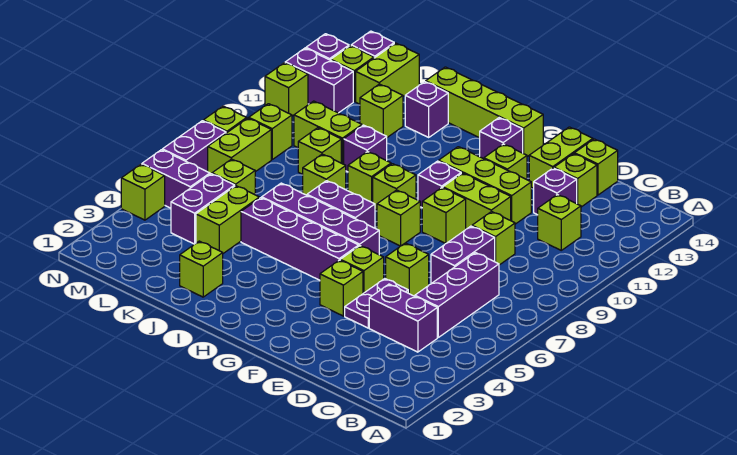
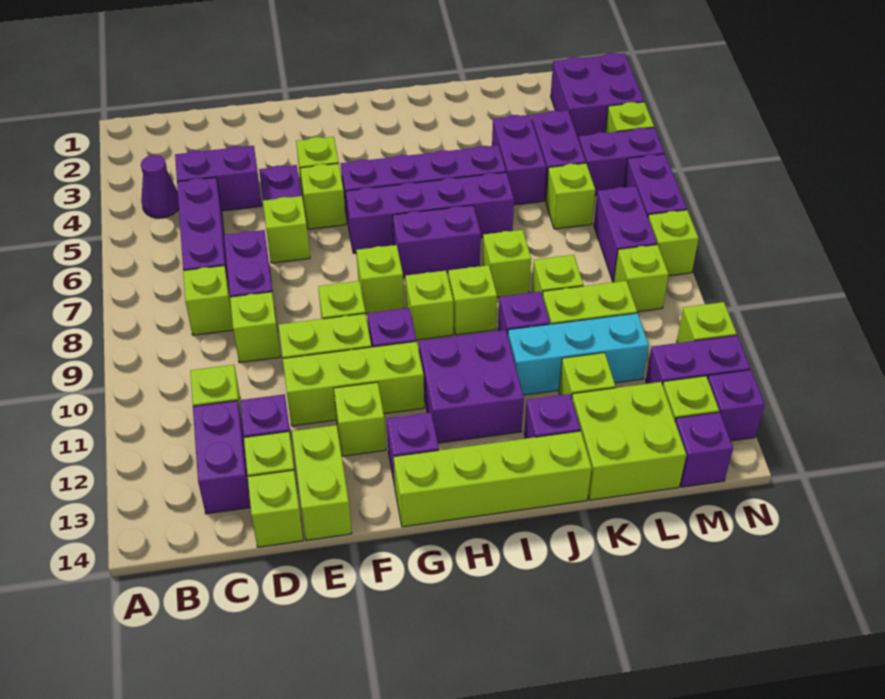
none -> purple cone B4 level 1
none -> purple brick C12:C13 level 1
none -> purple brick H11:I12 level 1
lime brick J2 level 1 -> lime brick C8 level 1
none -> cyan brick J11:L11 level 1
lime brick K4:K5 level 1 -> purple brick K4:K5 level 1
lime brick L13:L14 level 1 -> lime brick K13:L14 level 1
none -> purple brick M2:N3 level 1
lime brick M7:M8 level 1 -> purple brick M7:M8 level 1

